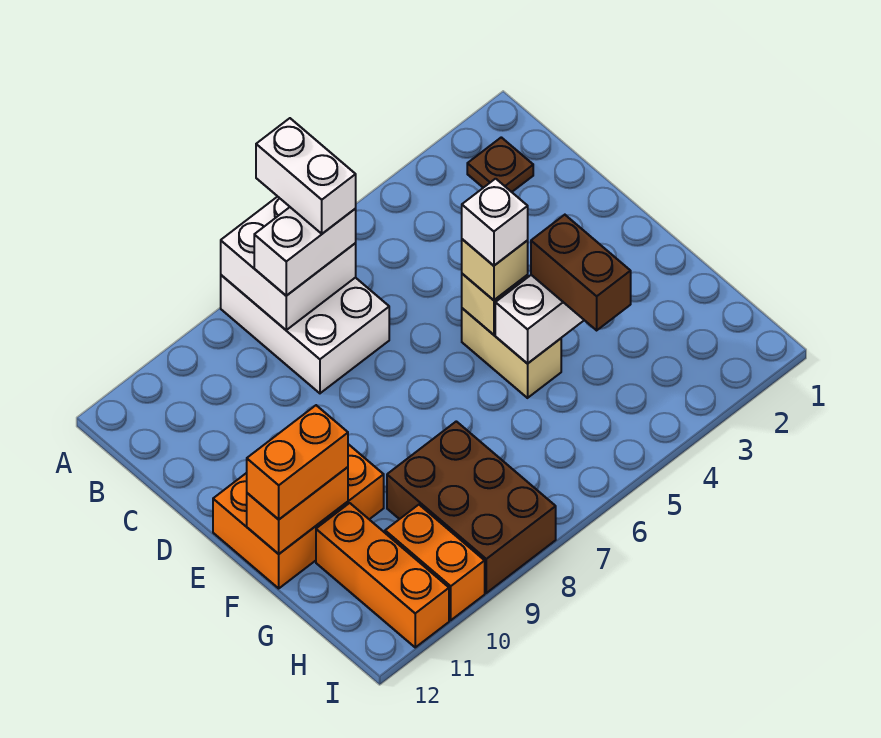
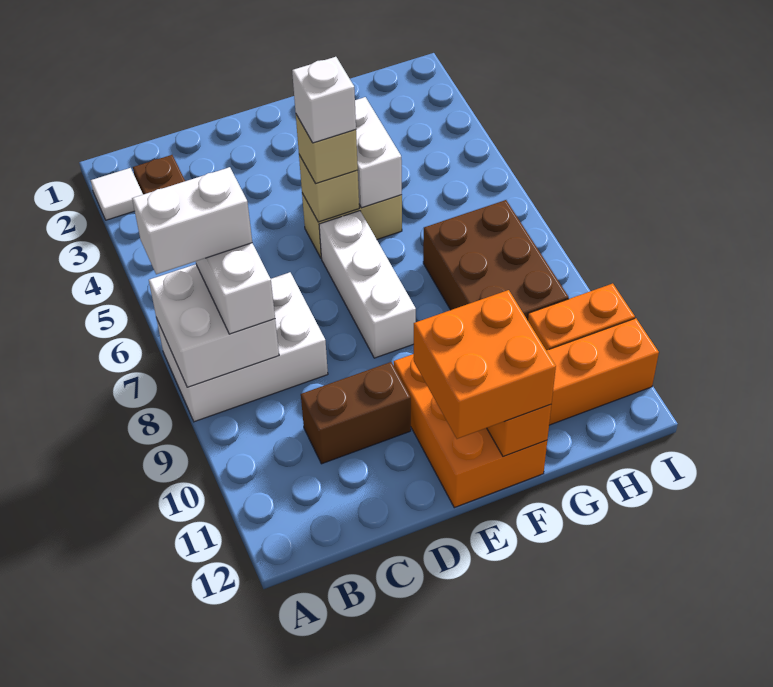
none -> white tile A2 level 1
none -> white brick E6:E8 level 1
brown brick F4:G4 level 3 -> brown brick C10:D10 level 1
orange brick F11:F12 level 3 -> orange brick E11:F12 level 3
brown brick G8:I9 level 1 -> brown brick G7:H9 level 1

